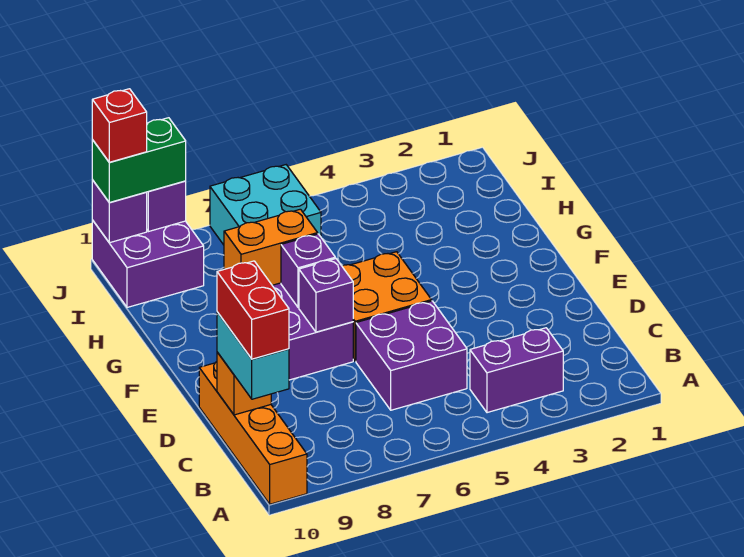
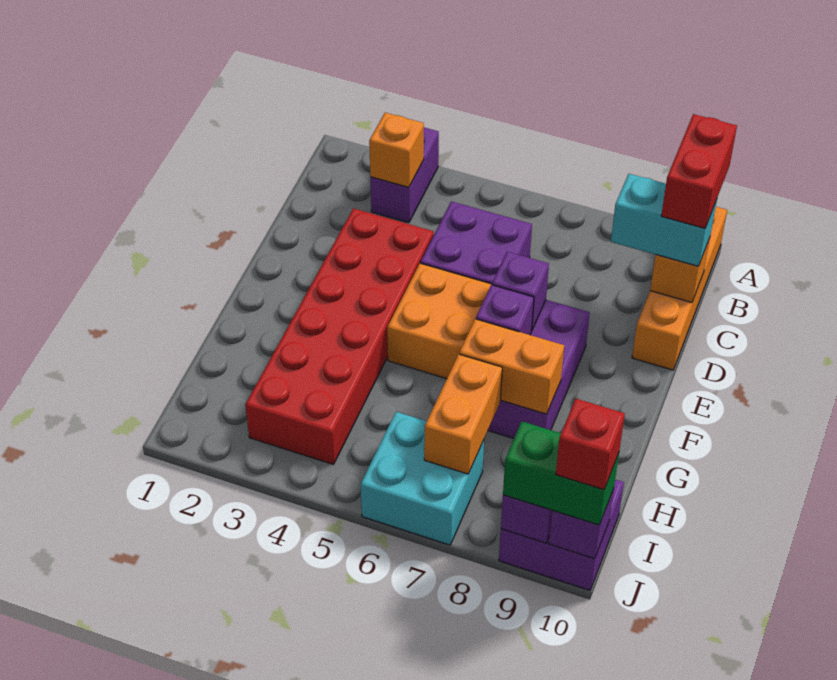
purple brick B3:B4 level 1 -> purple brick A3:B3 level 1
none -> orange brick B3 level 2
cyan brick B10:C10 level 3 -> cyan brick C9:C10 level 3
none -> red brick D3:I4 level 1
none -> orange brick H7:I7 level 2

